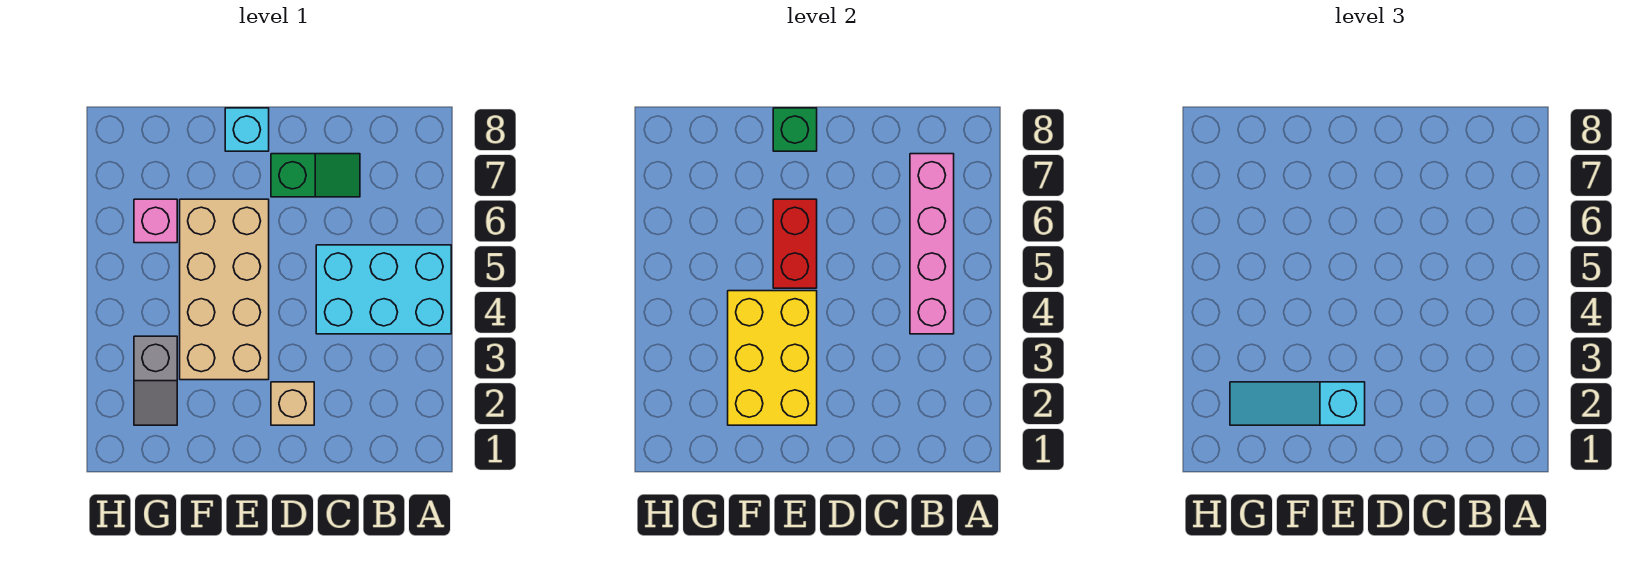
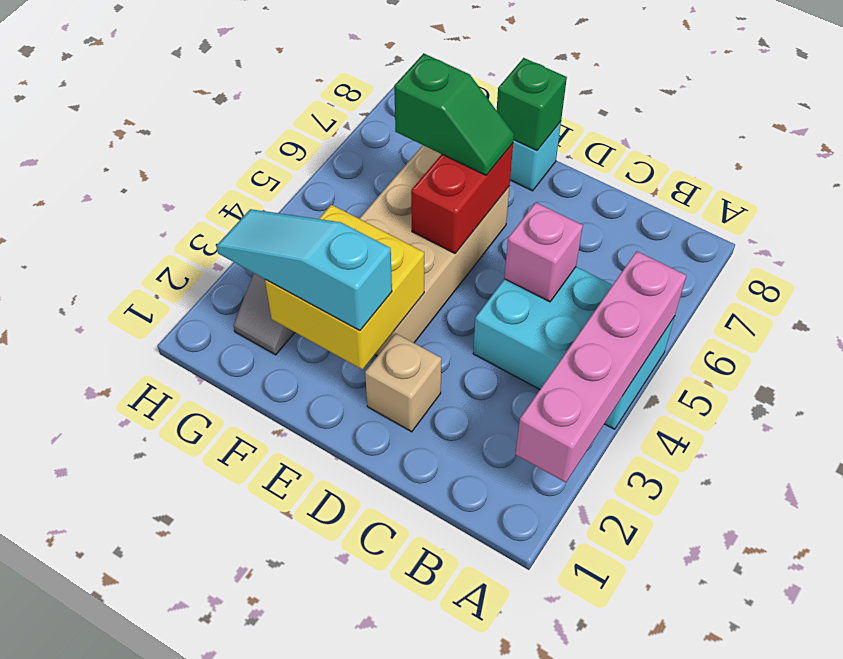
pink brick B4:B7 level 2 -> pink brick A2:A5 level 2
green slope C7:D7 level 1 top D -> green slope E6:F6 level 3 top F
yellow brick E2:F4 level 2 -> yellow brick E2:F3 level 2
pink brick G6 level 1 -> pink brick C5 level 2

